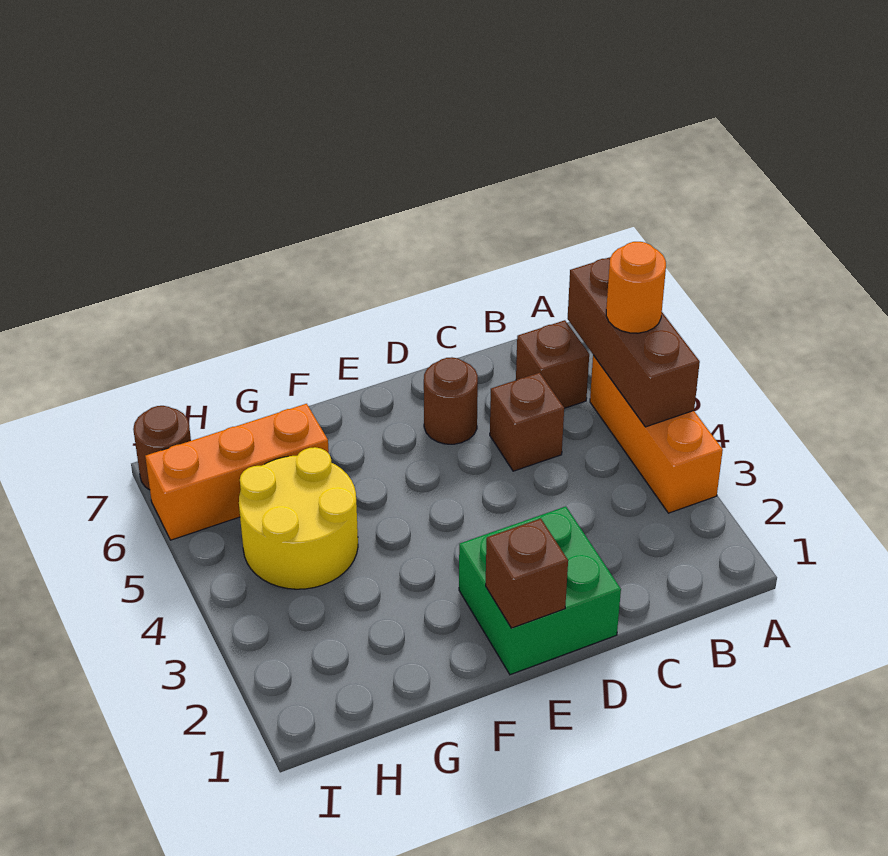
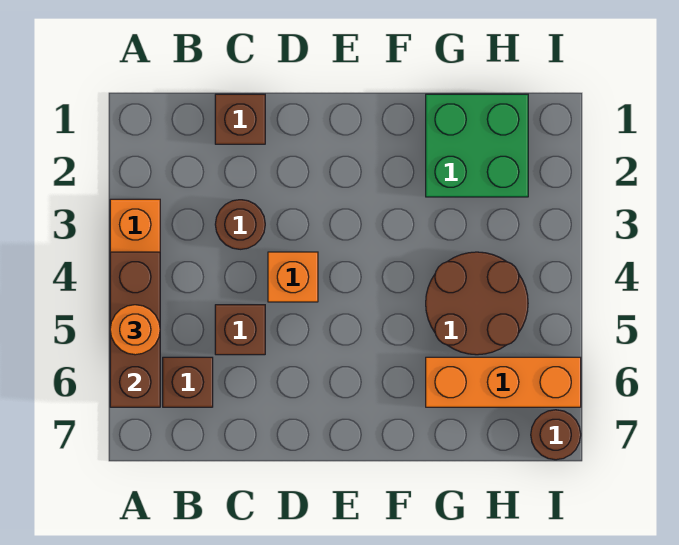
green brick D1:E2 level 1 -> green brick G1:H2 level 1
none -> orange brick D4 level 1
brown round brick D6 level 1 -> brown round brick C3 level 1
brown brick E1 level 2 -> brown brick C1 level 1
yellow round brick G4:H5 level 1 -> brown round brick G4:H5 level 1

